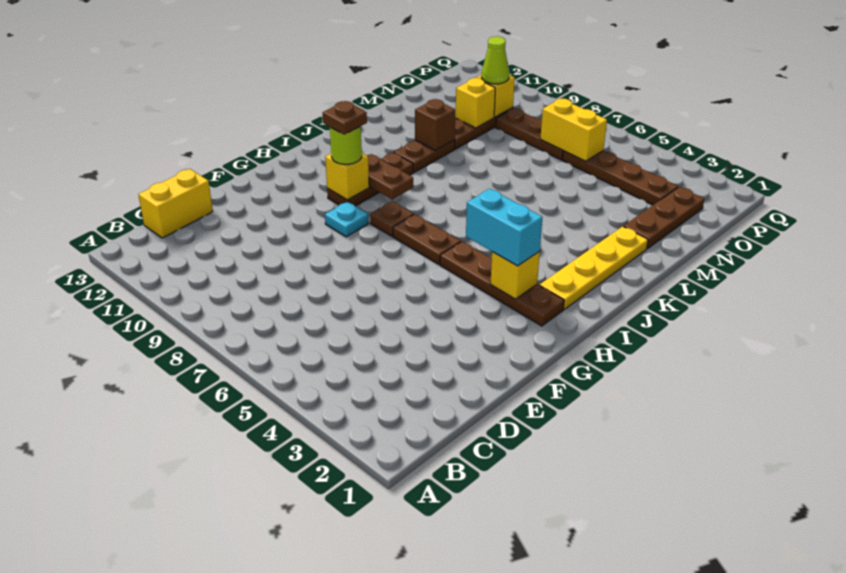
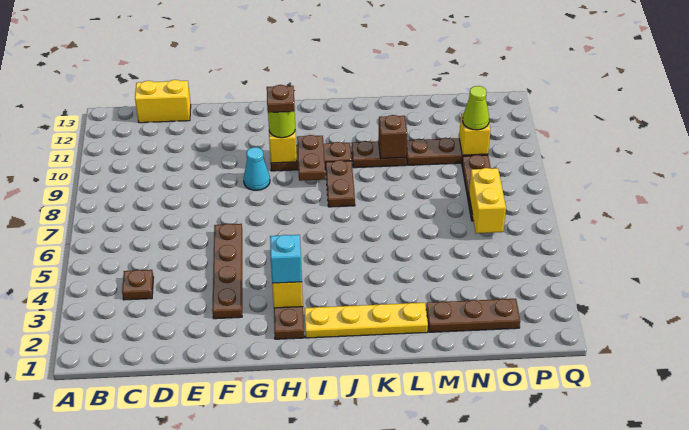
cyan plate G9 level 1 -> cyan cone G9 level 1
cyan brick H3:H4 level 3 -> cyan brick H3 level 3
brown plate H6:H7 level 1 -> brown plate J8:J9 level 1
brown plate H8 level 1 -> brown plate C4 level 1
yellow brick N10 level 2 -> none
brown plate O3:O6 level 1 -> brown plate F3:F6 level 1

